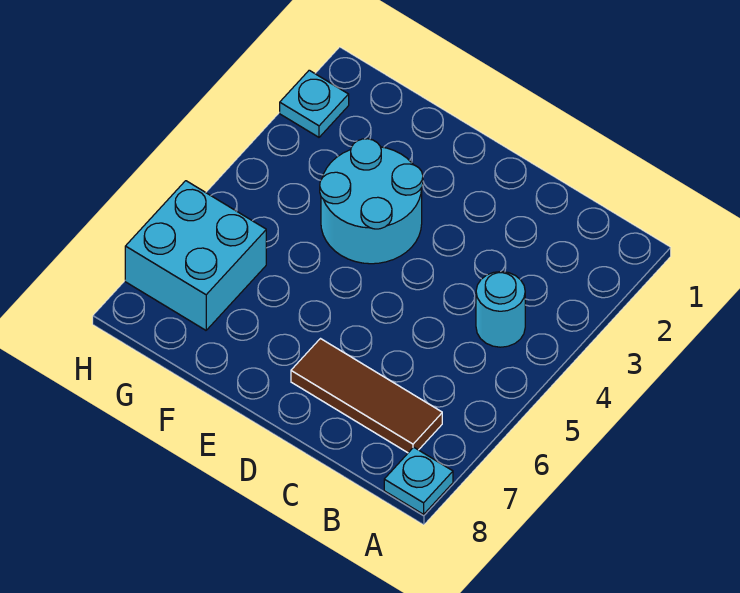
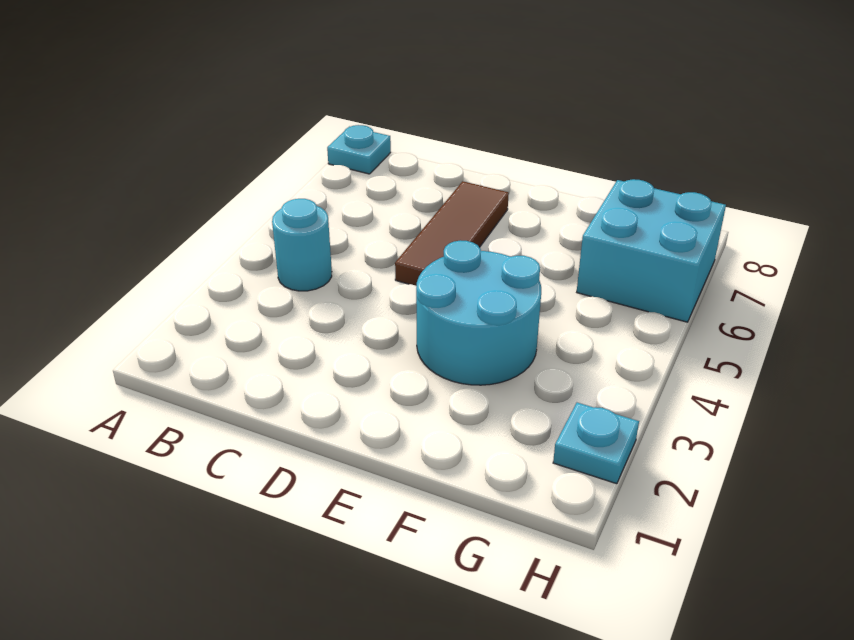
brown tile B7:D7 level 1 -> brown tile D5:D7 level 1

